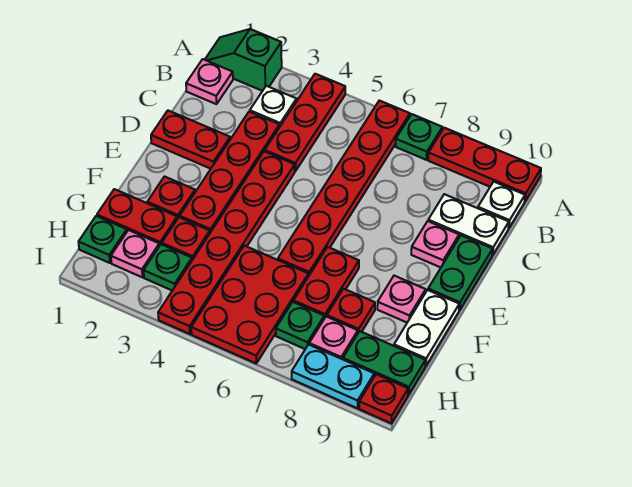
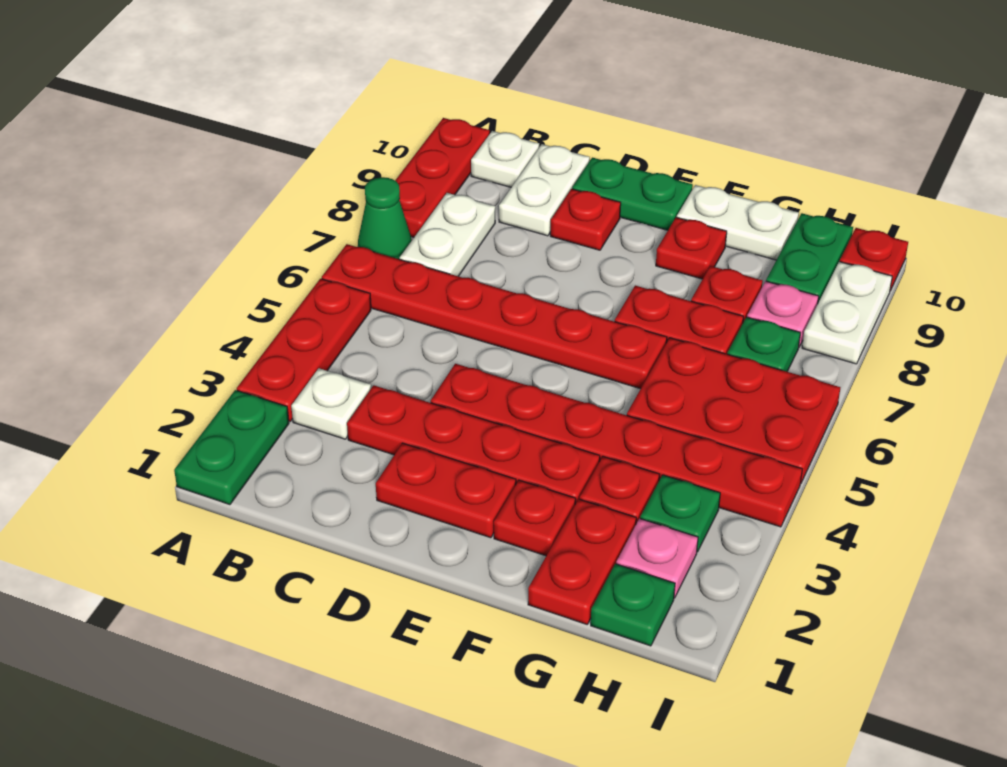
green slope A1:A2 level 1 top 2 -> green plate A1:A2 level 1
red plate A4:C4 level 1 -> red plate A3:A5 level 1
green plate A7 level 1 -> green cone A7 level 1
pink plate B1 level 1 -> none
none -> white plate B7:B8 level 1
red plate D1:D2 level 1 -> red plate D2:E2 level 1
pink plate D9 level 1 -> red plate D9 level 1
pink plate F9 level 1 -> red plate F9 level 1
cyan plate I8:I9 level 1 -> white plate I8:I9 level 1

